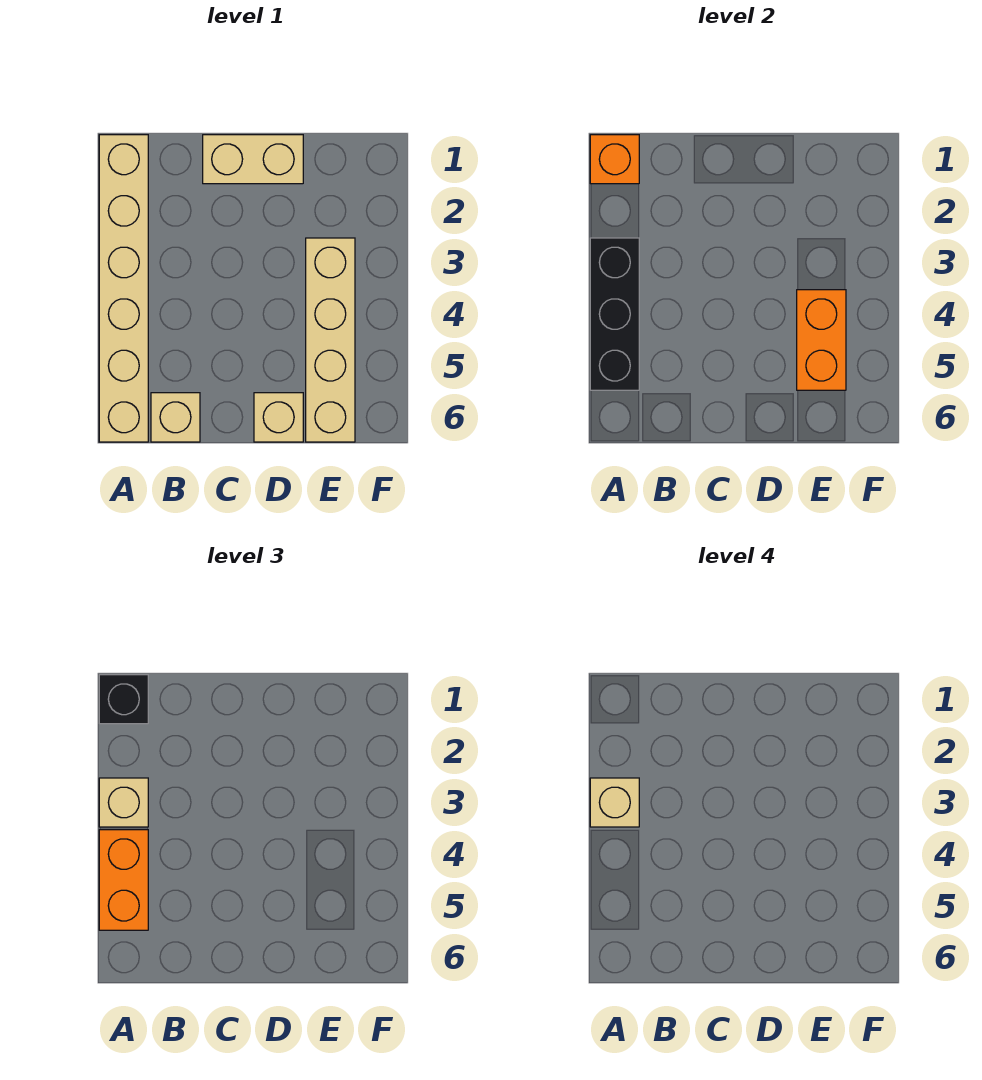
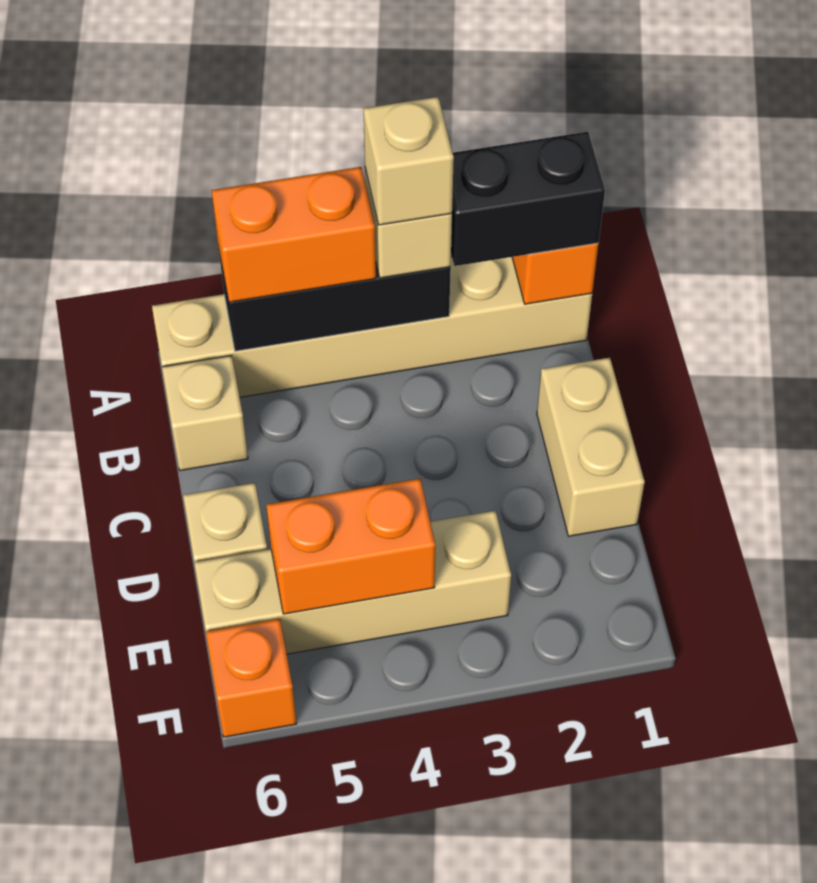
black brick A1 level 3 -> black brick A1:A2 level 3
none -> orange brick F6 level 1

